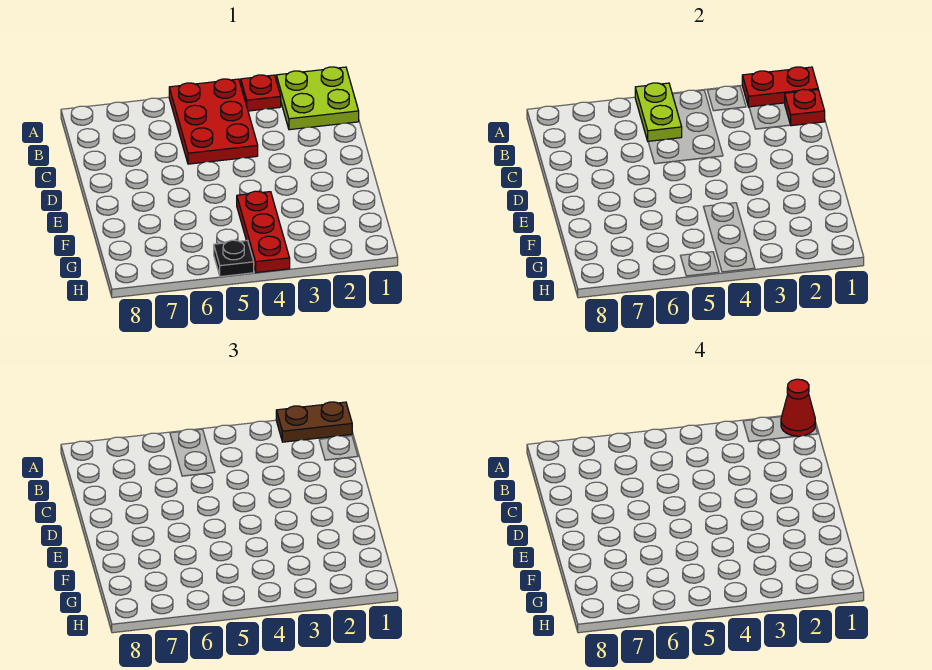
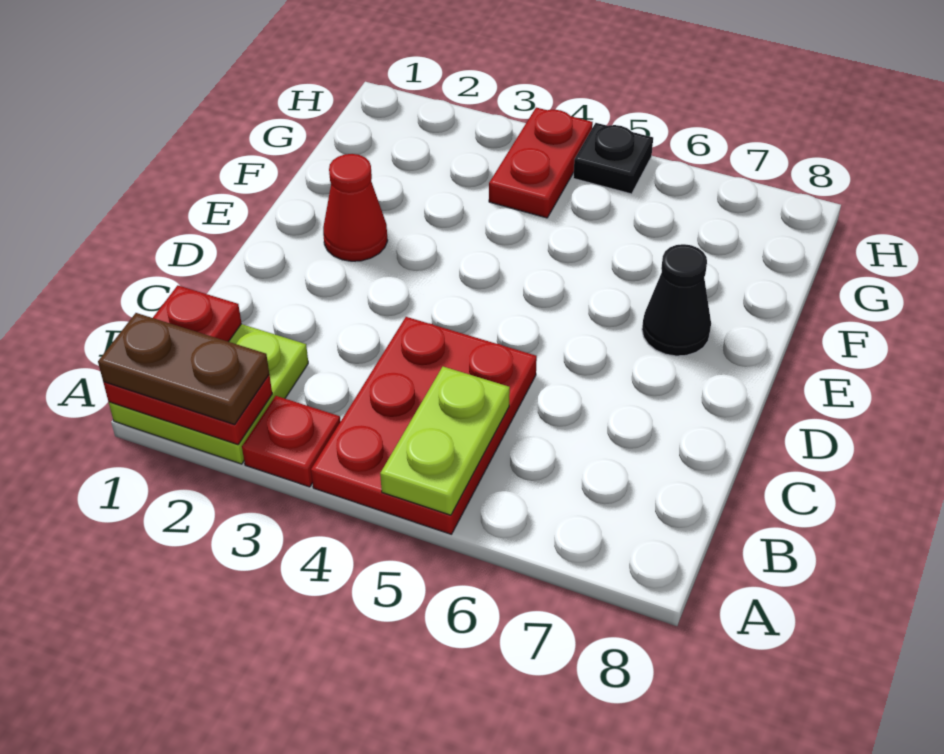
red cone A1 level 4 -> red cone E2 level 1
none -> black cone E7 level 1
red plate F4:H4 level 1 -> red plate G4:H4 level 1

